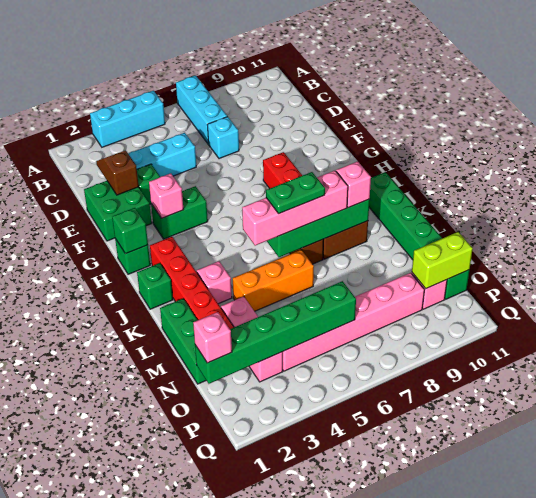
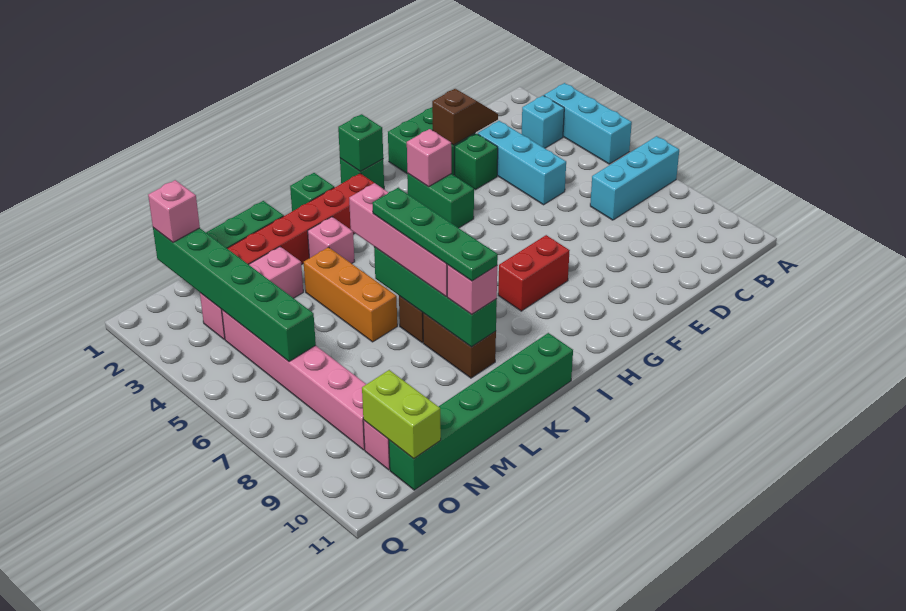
cyan brick D7 level 1 -> cyan brick B3 level 1
green plate K6:K7 level 4 -> green plate K6:K9 level 4

